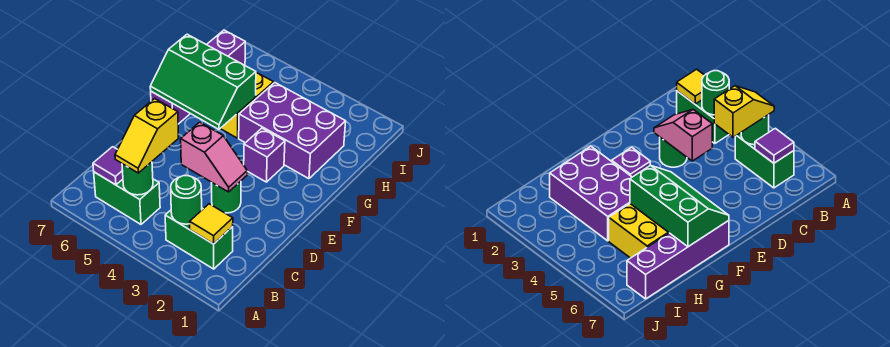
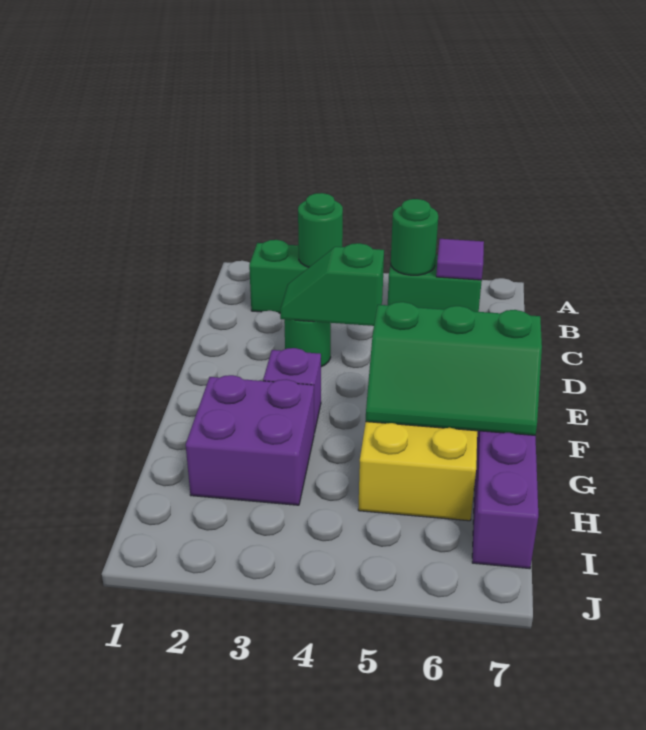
yellow tile B2 level 2 -> none
yellow slope B5:C5 level 3 top C -> none
pink slope D3:D4 level 2 top 4 -> green slope D3:D4 level 2 top 4
green slope F5:G7 level 2 top G -> green slope F5:G7 level 2 top F
purple brick G2:H4 level 1 -> purple brick G2:H3 level 1

